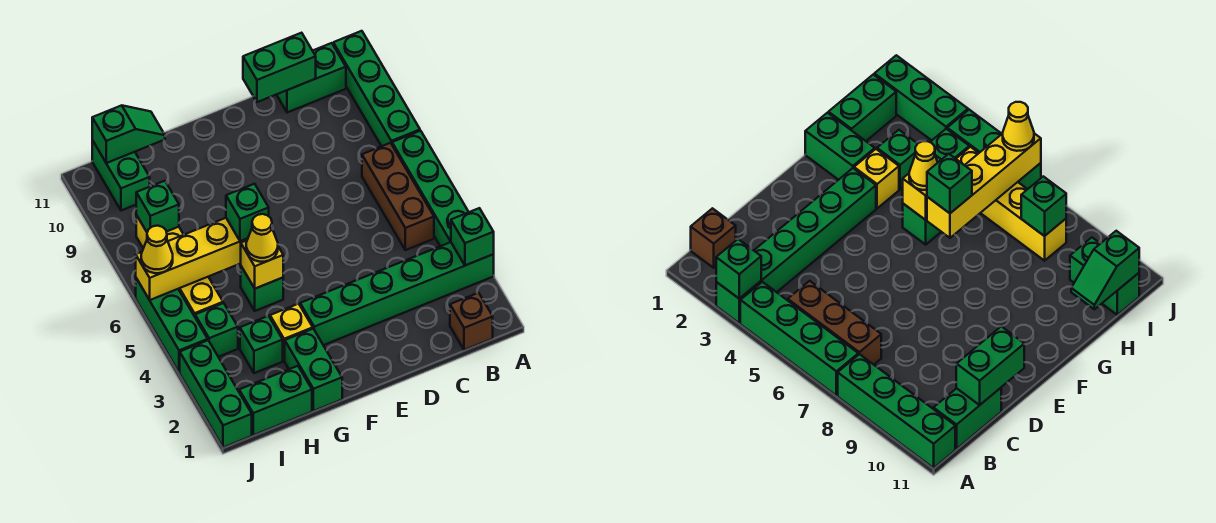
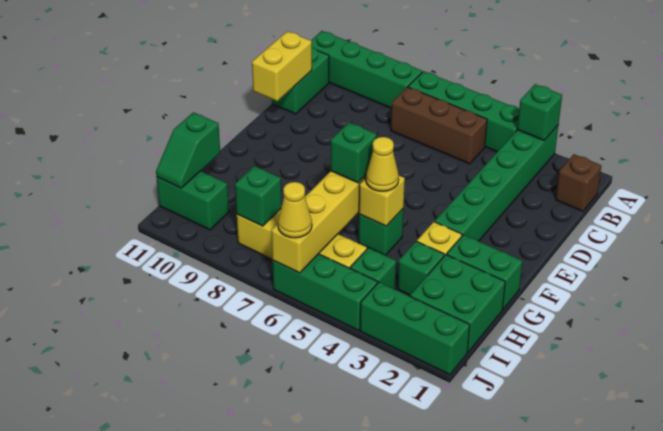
green brick C11:D11 level 2 -> yellow brick C11:D11 level 2
green brick H1:I1 level 1 -> green brick H1:I2 level 1
green slope H11:I11 level 2 top I -> green slope H11:I11 level 2 top H

